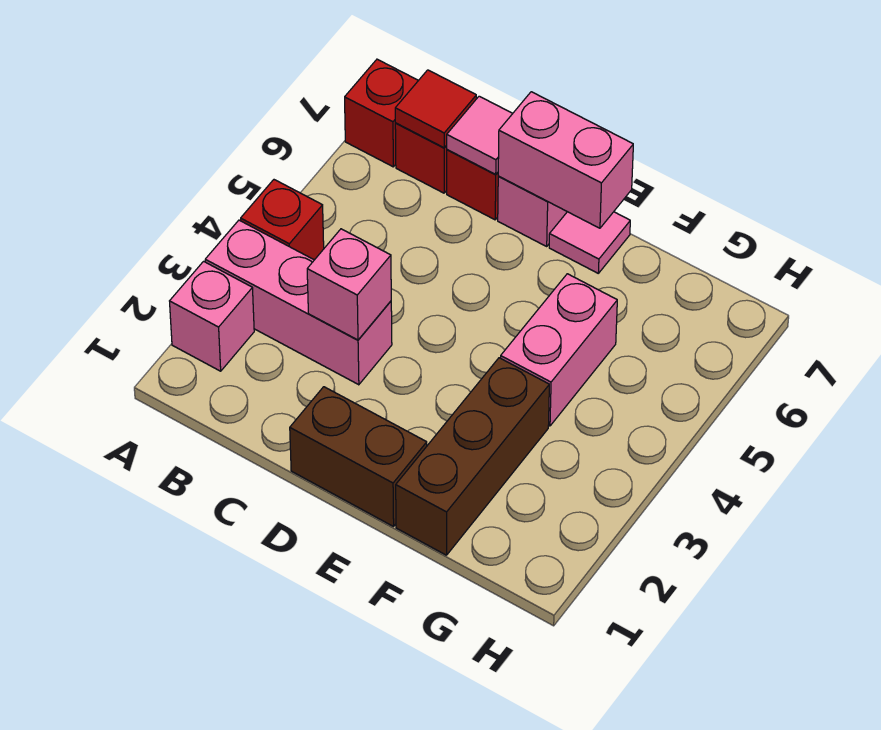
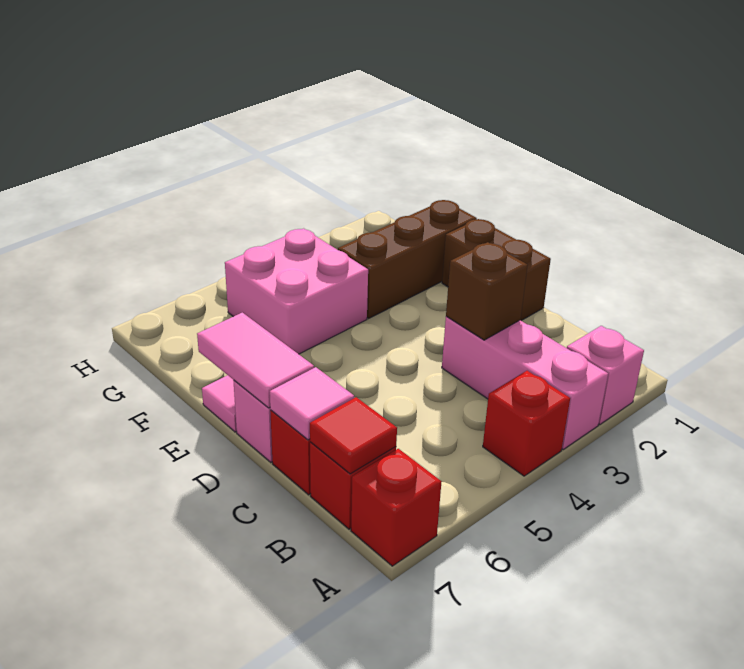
pink brick C3 level 2 -> brown brick C3 level 2
pink brick D7:E7 level 2 -> pink tile D7:E7 level 2
pink brick F4:F5 level 1 -> pink brick F4:G5 level 1

